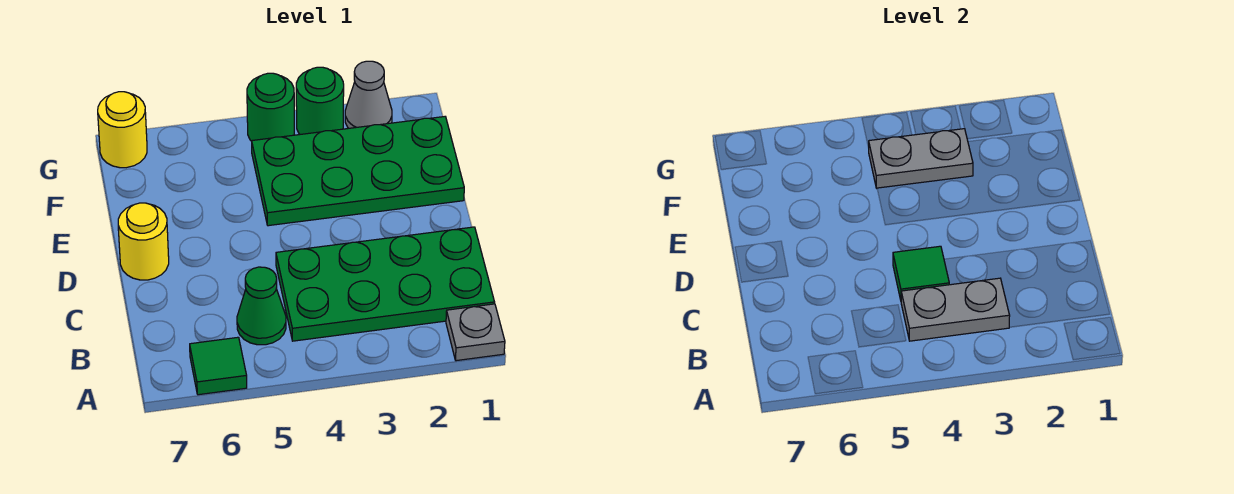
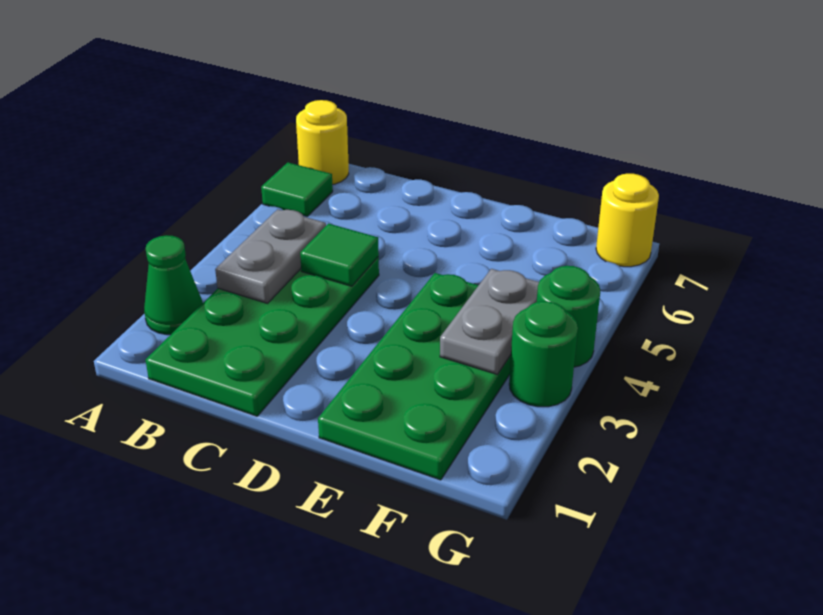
grey plate A1 level 1 -> none
green cone B5 level 1 -> green cone A2 level 1
yellow round brick D7 level 1 -> yellow round brick A7 level 1
grey cone G2 level 1 -> none

